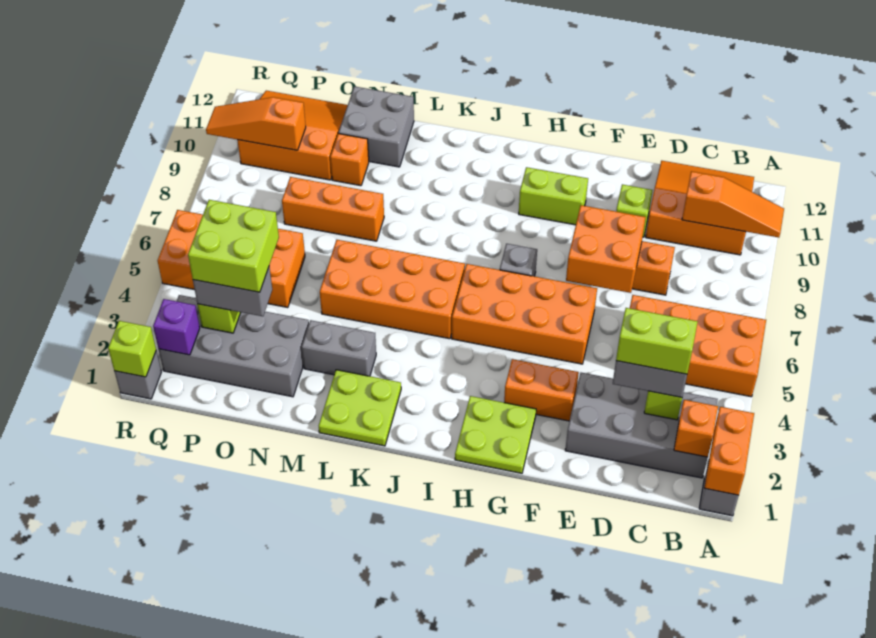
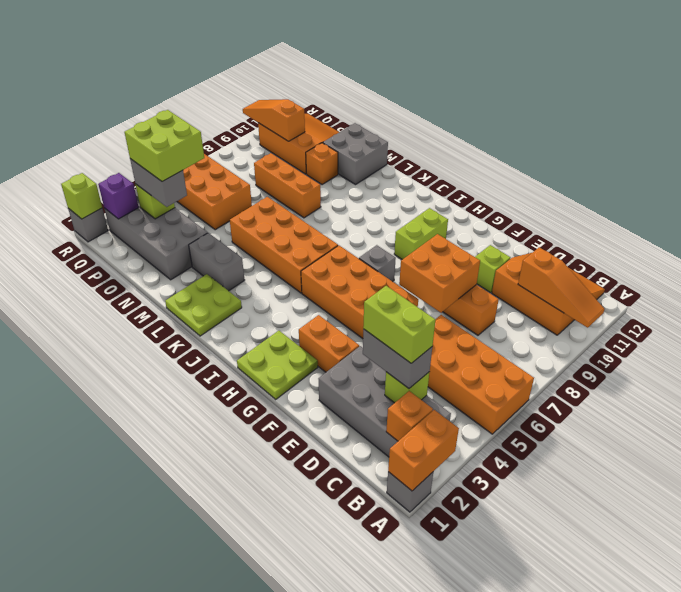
lime brick G10:H10 level 1 -> lime brick H9:H10 level 1

